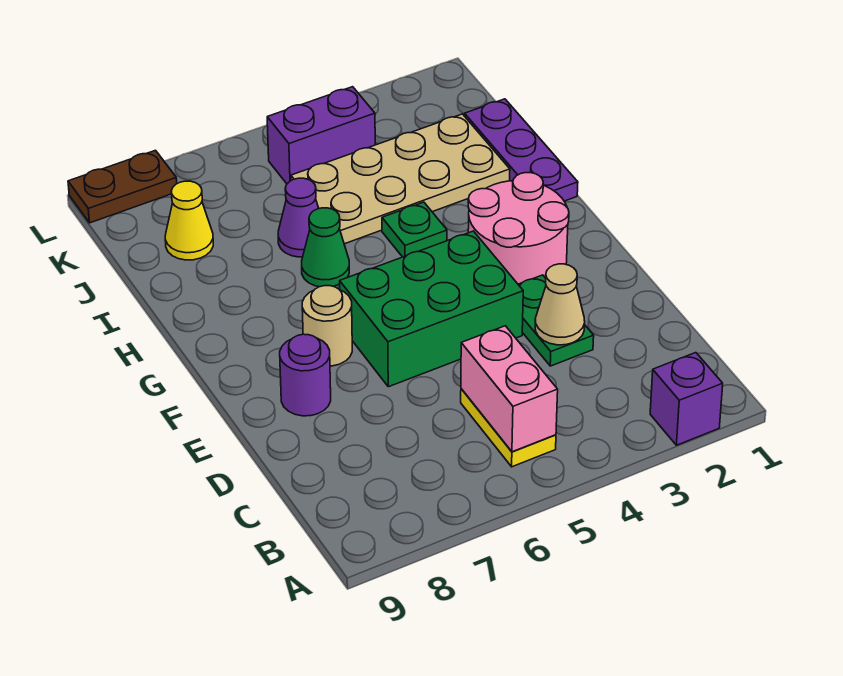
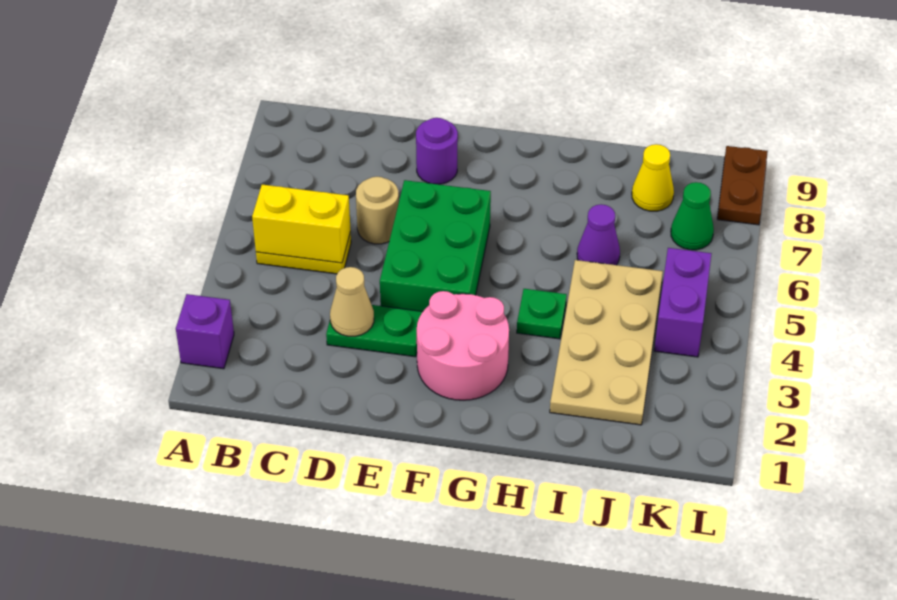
pink brick B5:C5 level 2 -> yellow brick B5:C5 level 2
tan round brick F7 level 1 -> tan round brick D6 level 1
purple plate H1:J1 level 1 -> none
green cone H6 level 1 -> green cone K7 level 1

